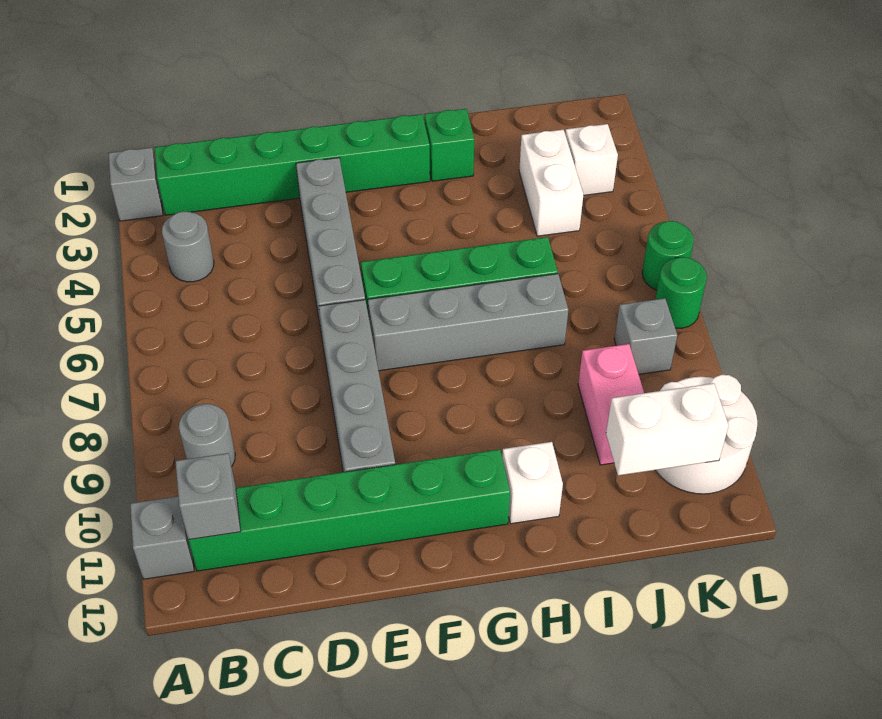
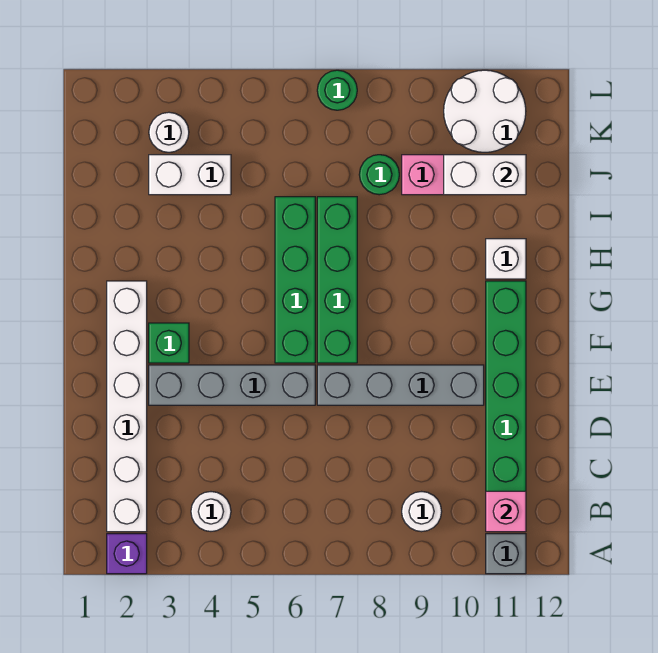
grey brick A2 level 1 -> purple brick A2 level 1
green brick B2:G2 level 1 -> white brick B2:G2 level 1
grey round brick B4 level 1 -> white round brick B4 level 1
grey round brick B9 level 1 -> white round brick B9 level 1
grey brick B11 level 2 -> pink brick B11 level 2
grey brick F7:I7 level 1 -> green brick F7:I7 level 1
green brick H2 level 1 -> green brick F3 level 1
white brick J11:K11 level 2 -> white brick J10:J11 level 2
white brick K3 level 1 -> white round brick K3 level 1
grey brick K8 level 1 -> none
green round brick L6 level 1 -> green round brick J8 level 1

